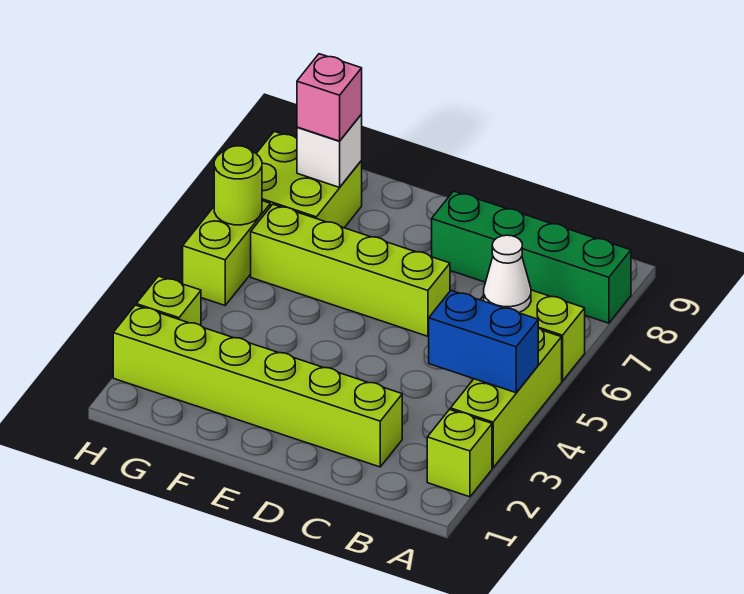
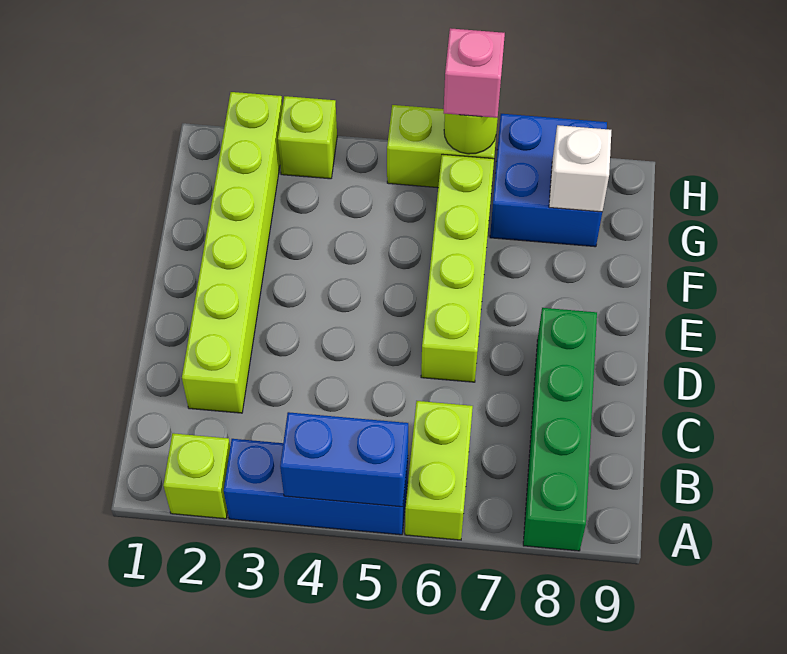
lime brick A3:A5 level 1 -> blue brick A3:A5 level 1
blue brick A4:B4 level 2 -> blue brick A4:A5 level 2
white cone B6 level 2 -> none
lime brick G7:H8 level 1 -> blue brick G7:H8 level 1
pink brick G8 level 3 -> pink brick H6 level 3

